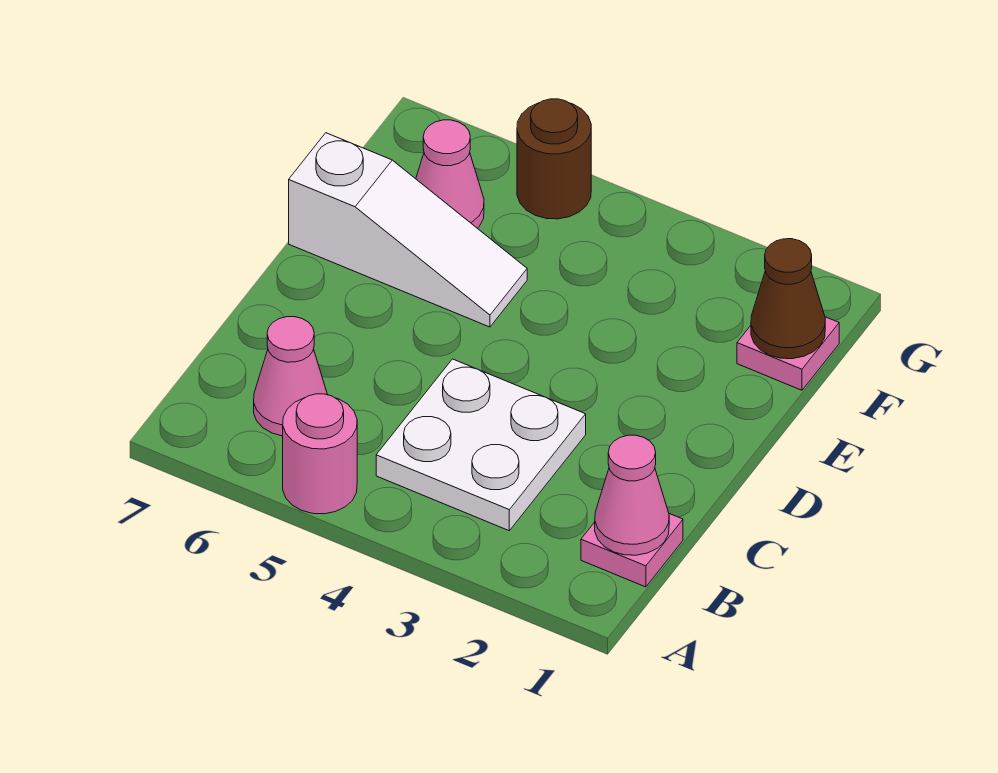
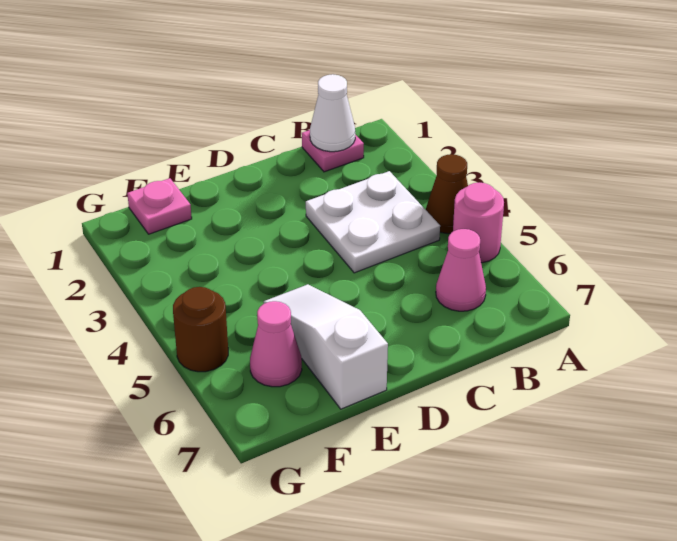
pink cone B1 level 2 -> white cone B1 level 2
brown cone F1 level 2 -> brown cone A4 level 1

